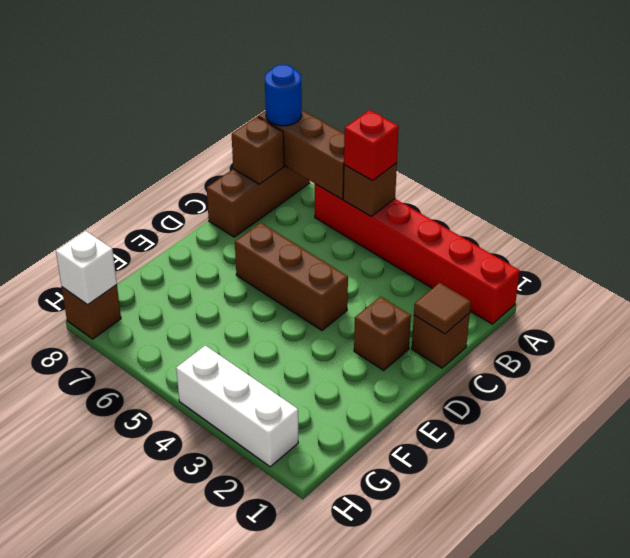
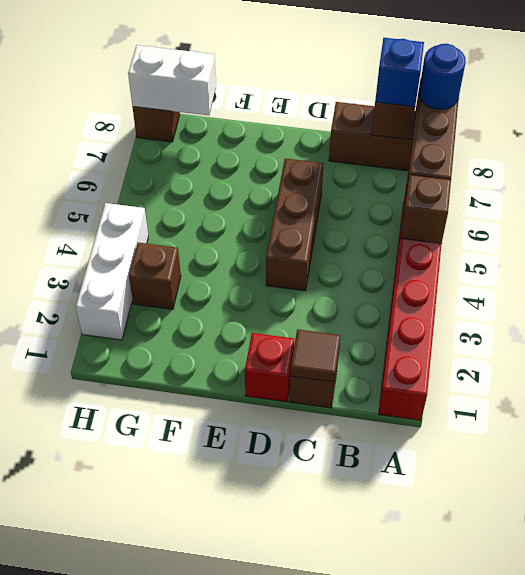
red brick A5 level 3 -> red brick D1 level 1
none -> blue brick B8 level 3
brown brick D2 level 1 -> brown brick G3 level 1
white brick H8 level 2 -> white brick G8:H8 level 2

